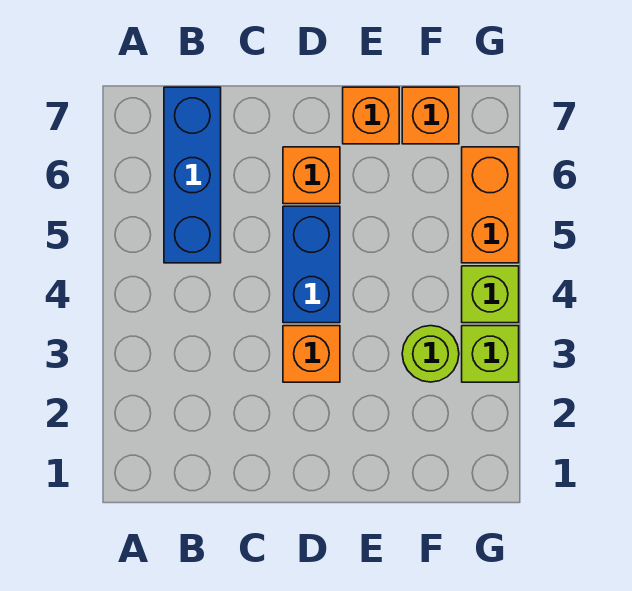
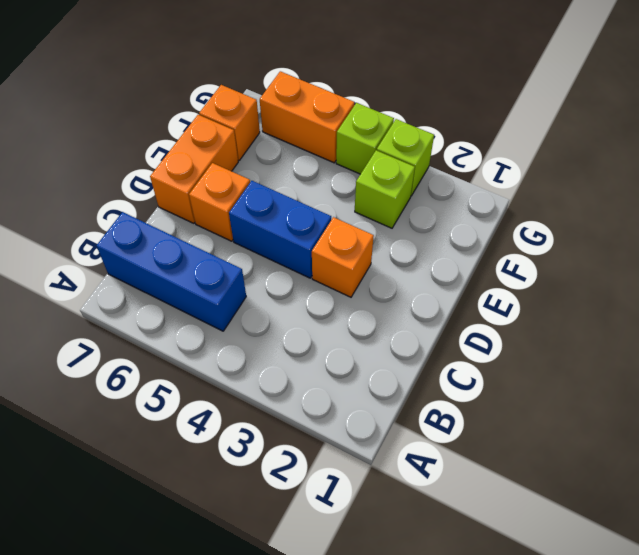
orange brick E7 level 1 -> orange brick D7:E7 level 1
lime round brick F3 level 1 -> lime brick F3 level 1

